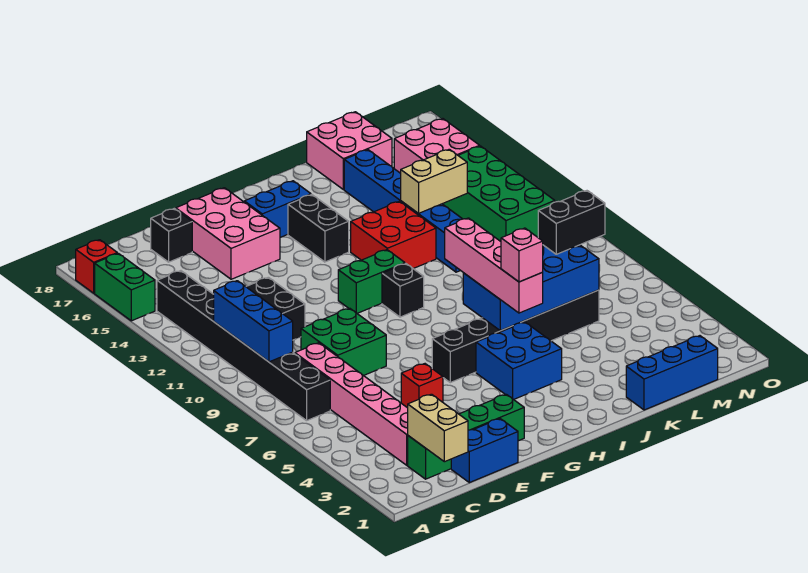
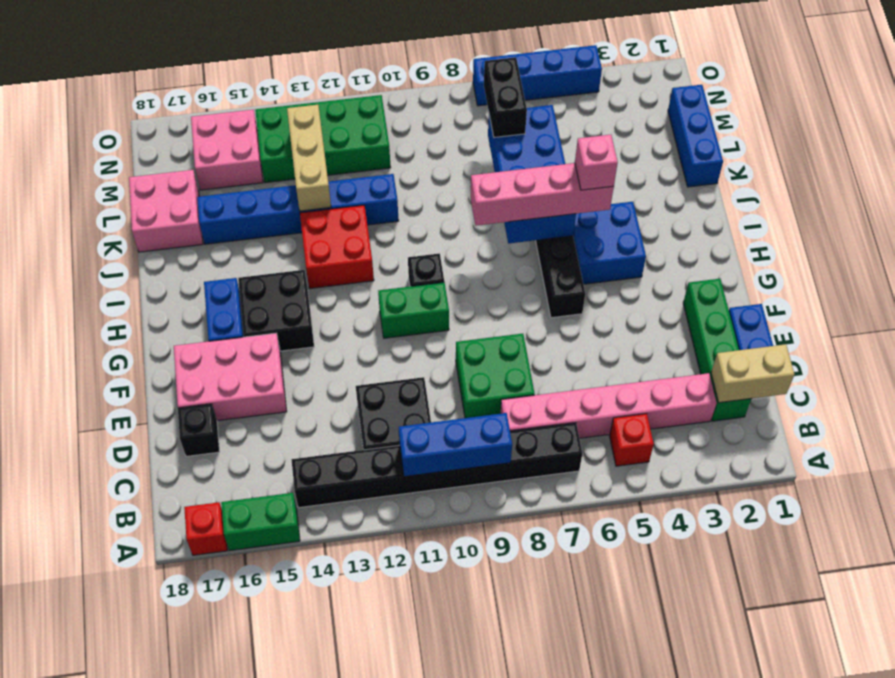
red brick E5 level 1 -> red brick B5 level 1
green brick G11:H11 level 1 -> green brick G10:G11 level 1
black brick H14:H15 level 1 -> black brick G14:H15 level 1
tan brick K13:L13 level 2 -> tan brick K13:M13 level 2
none -> blue brick O4:O7 level 1

